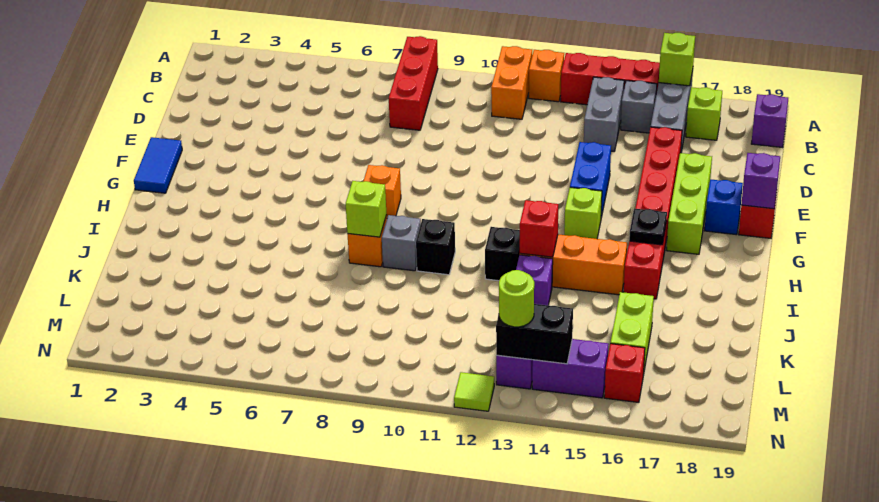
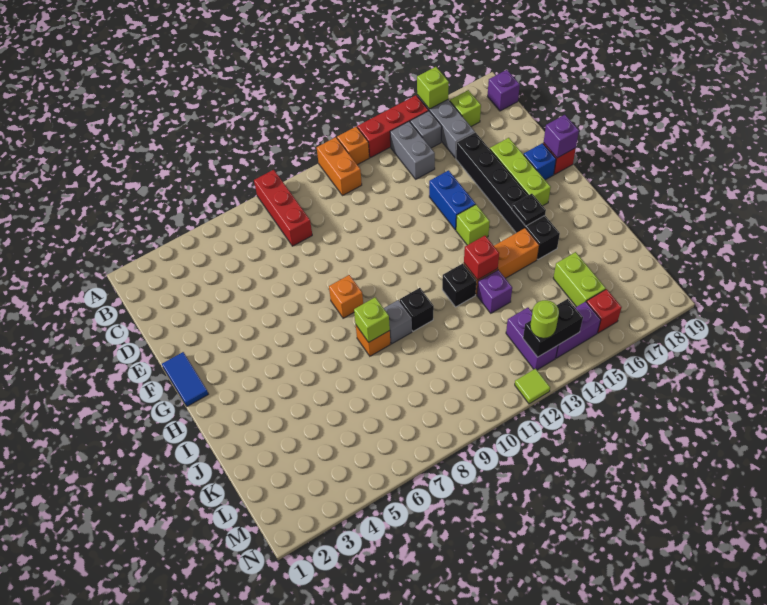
red brick D16:I16 level 1 -> black brick D16:I16 level 1

